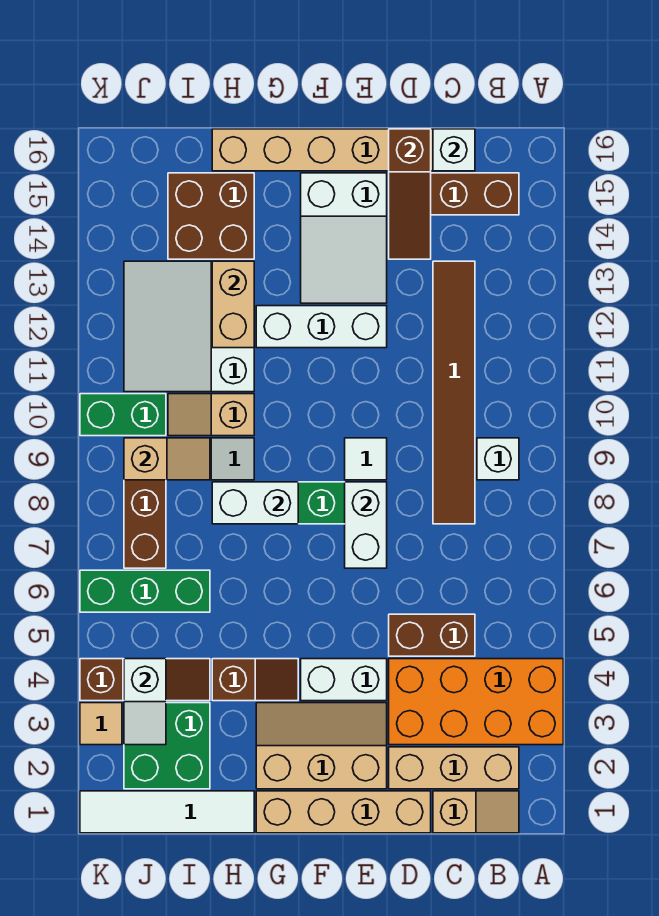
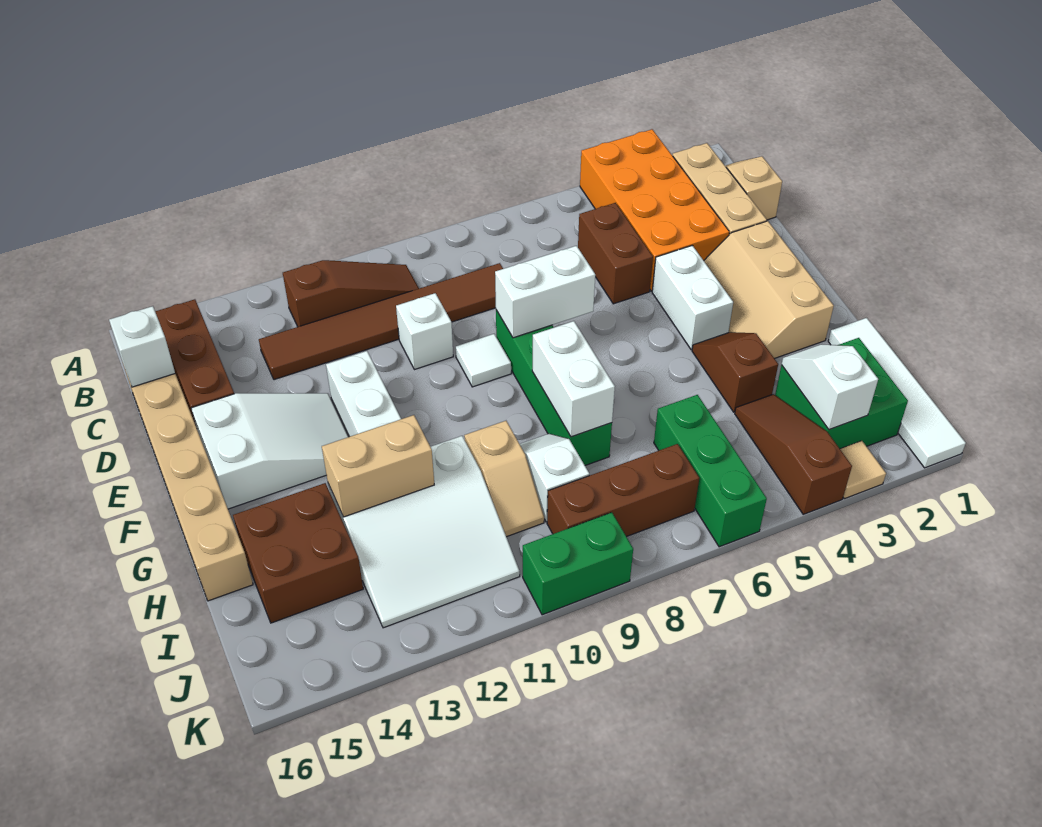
white brick B9 level 1 -> white brick D10 level 1
tan brick D1:G1 level 1 -> none
brown slope D14:D16 level 2 top 16 -> brown slope B10:B12 level 1 top 12
tan slope I9:J9 level 2 top J -> none
white slope J3:J4 level 2 top 4 -> white slope I3:J3 level 2 top J
green brick J10:K10 level 1 -> green brick K9:K10 level 1

